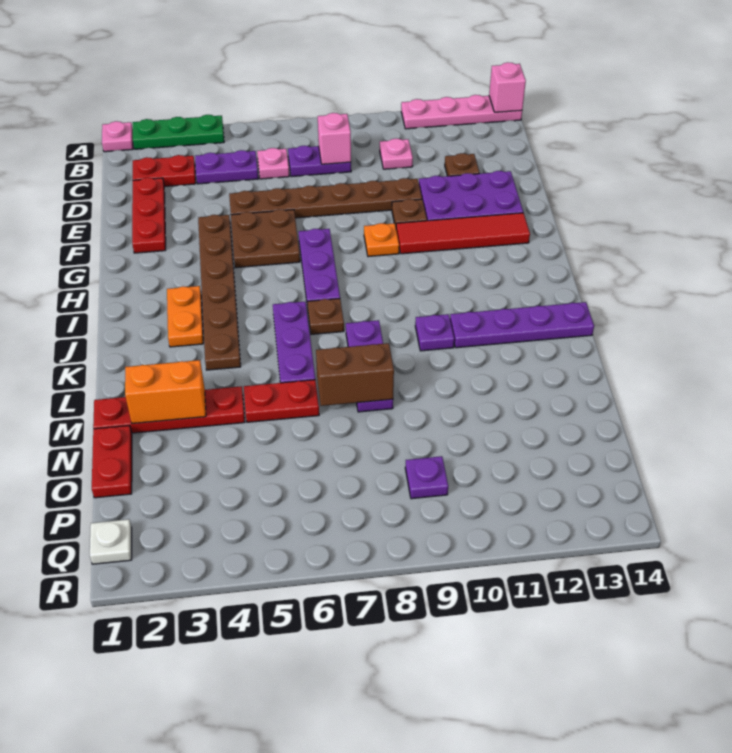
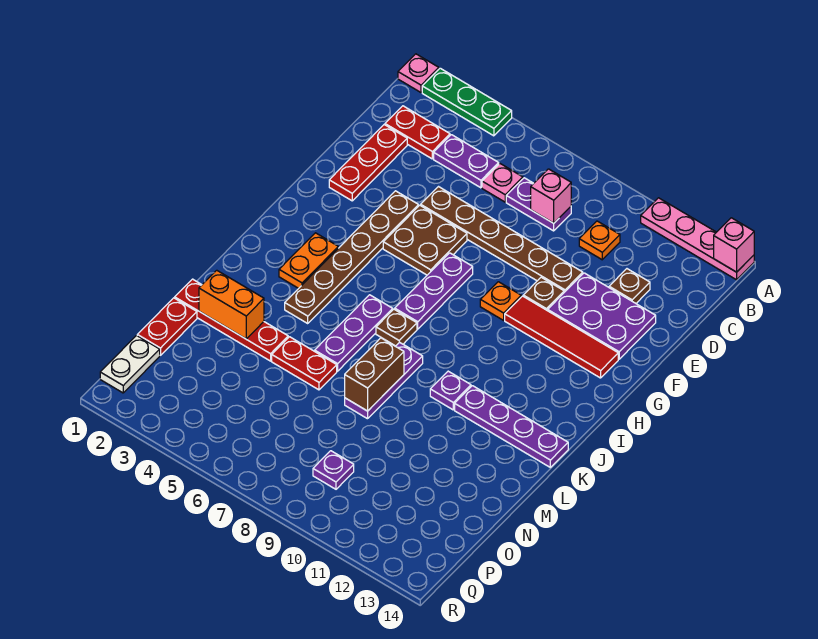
pink plate C10 level 1 -> orange plate C10 level 1
brown brick M7:M8 level 2 -> brown brick L8:M8 level 2
white plate Q1 level 1 -> white plate P1:Q1 level 1

